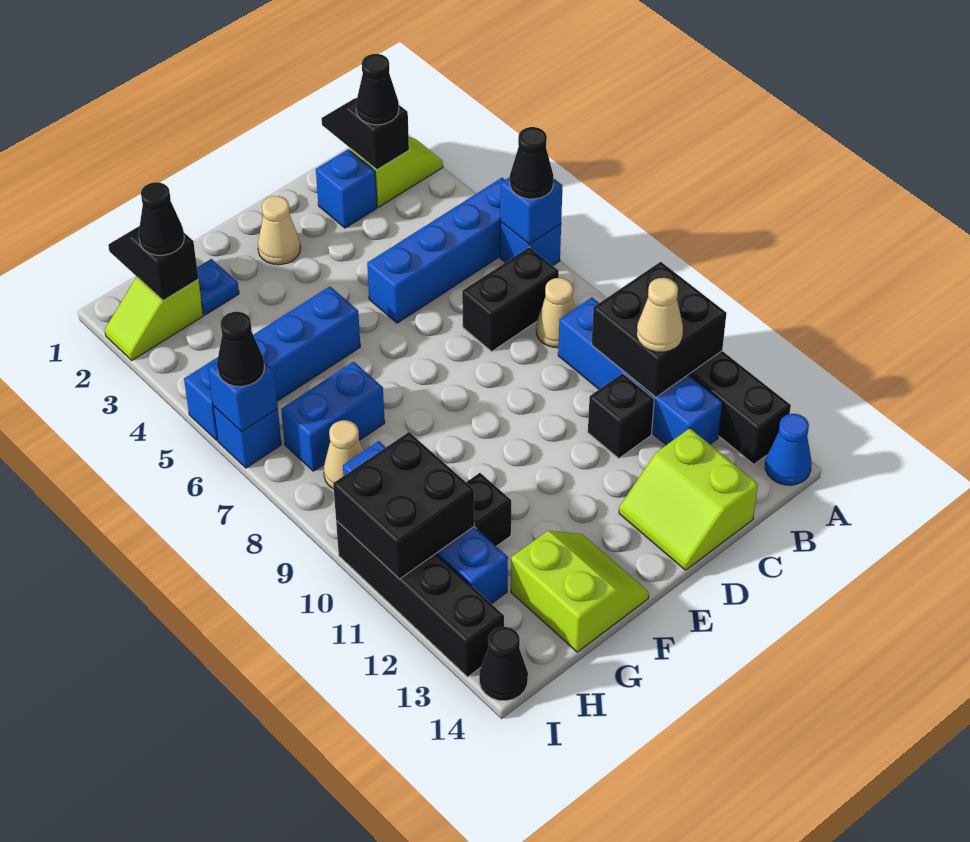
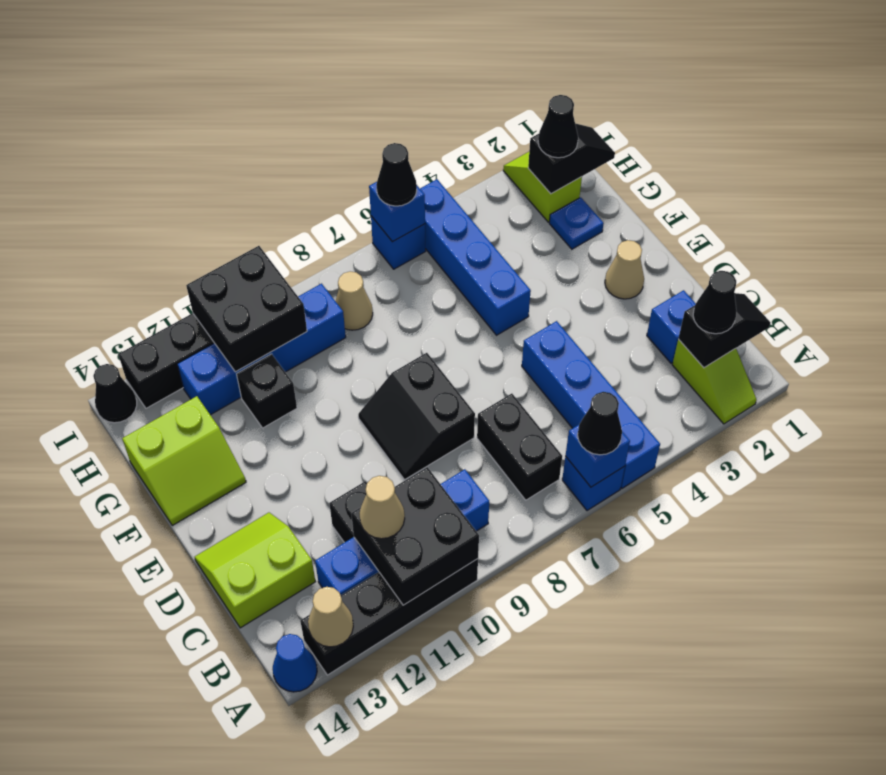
tan cone B8 level 1 -> tan cone A13 level 2
none -> black slope D8:E9 level 1 top 8
blue brick G7:H7 level 1 -> none

